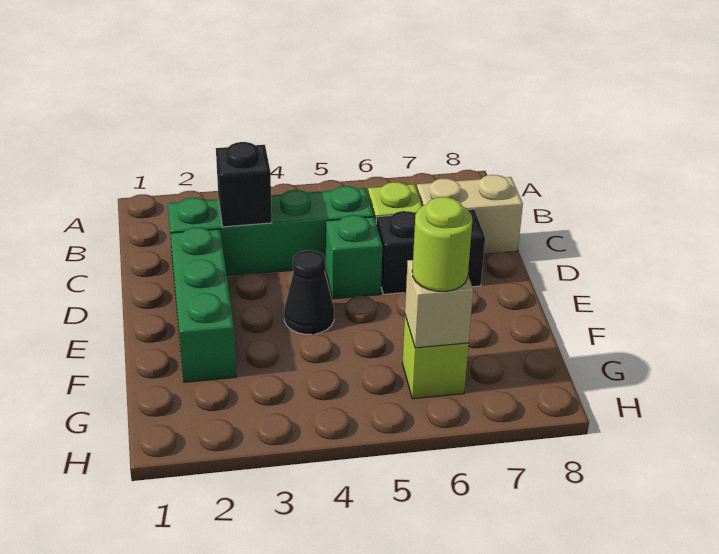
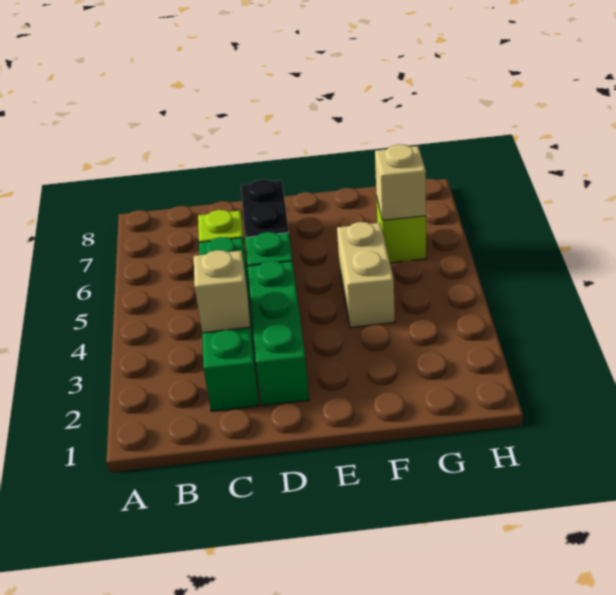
black brick C3 level 2 -> tan brick C3 level 2
tan brick C7:C8 level 1 -> tan brick F4:F5 level 1
green brick D2:F2 level 1 -> green brick D2:D4 level 1
black cone E4 level 1 -> none
lime round brick G6 level 3 -> none

